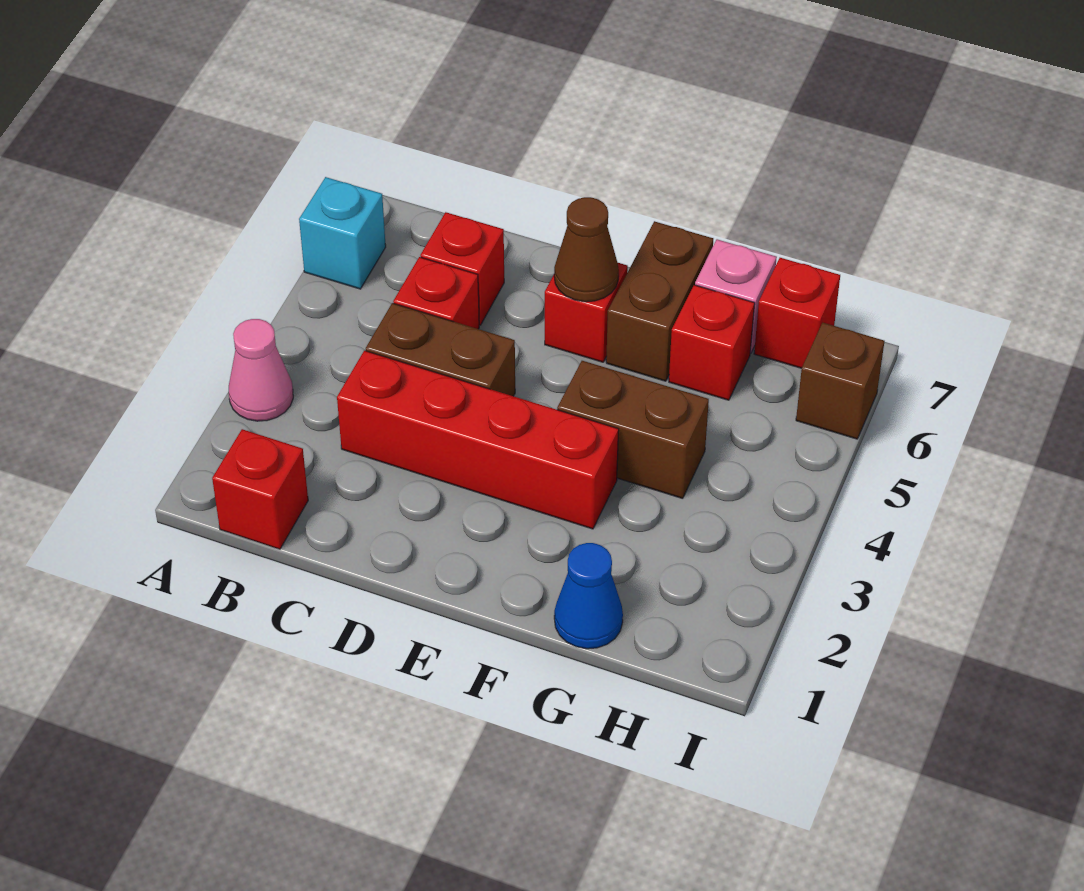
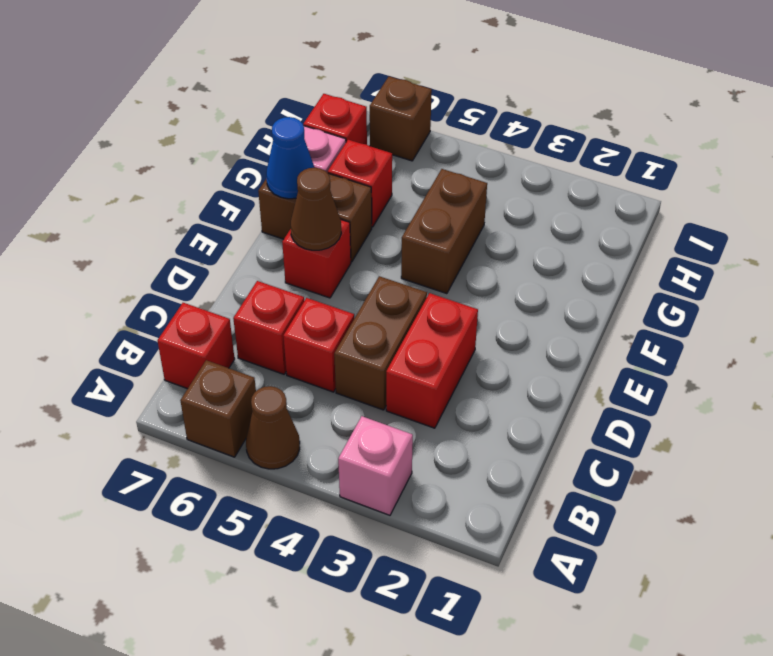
pink cone A3 level 1 -> pink brick A3 level 1
none -> brown cone A5 level 1
cyan brick A6 level 1 -> brown brick A6 level 1
red brick B1 level 1 -> red brick B7 level 1
red brick C3:F3 level 1 -> red brick C3:D3 level 1
blue cone G1 level 1 -> blue cone F7 level 2

